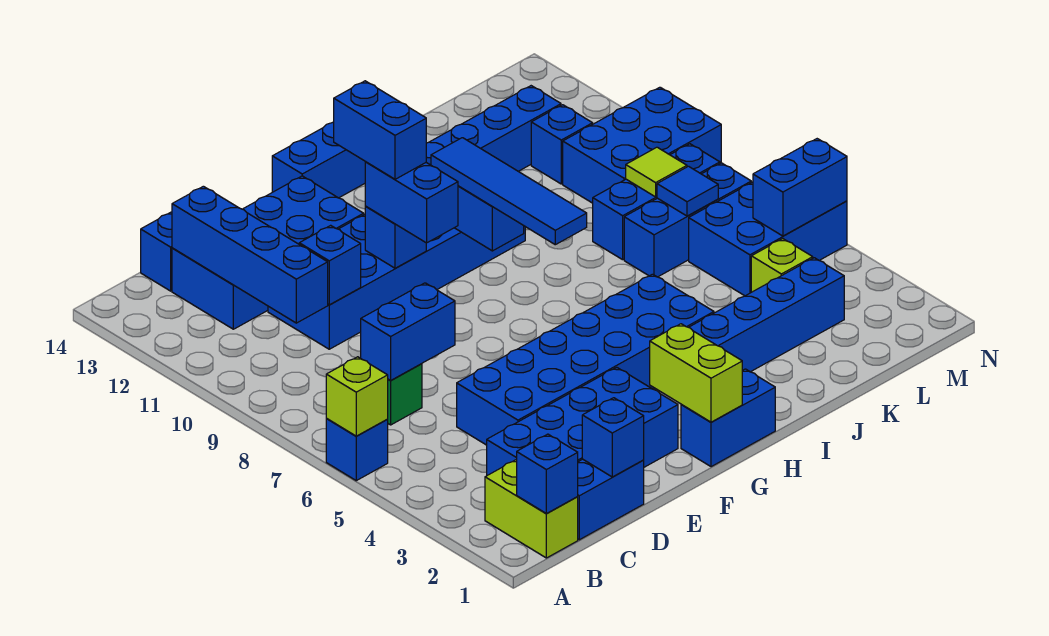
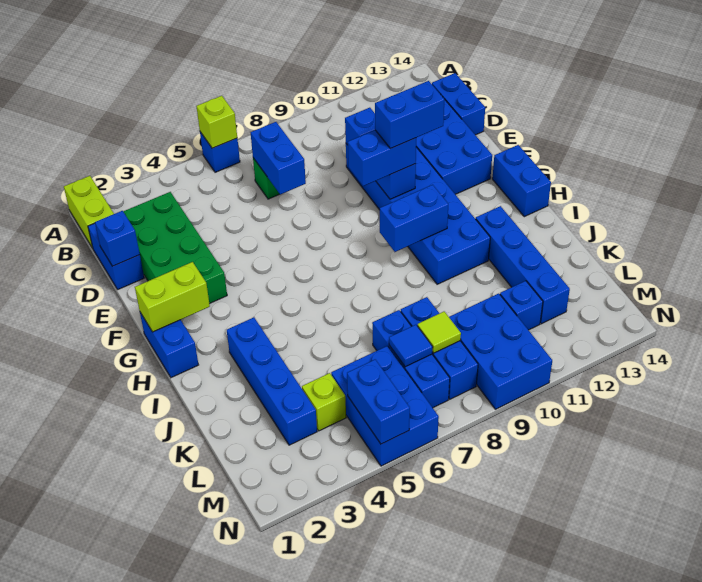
lime brick B1:B2 level 1 -> lime brick A1:B1 level 1
blue brick B1 level 2 -> none
blue brick C2:F3 level 1 -> green brick C2:F3 level 1
blue brick C10:C13 level 2 -> none
blue brick D4:I5 level 1 -> none
blue tile H7:H10 level 3 -> none

